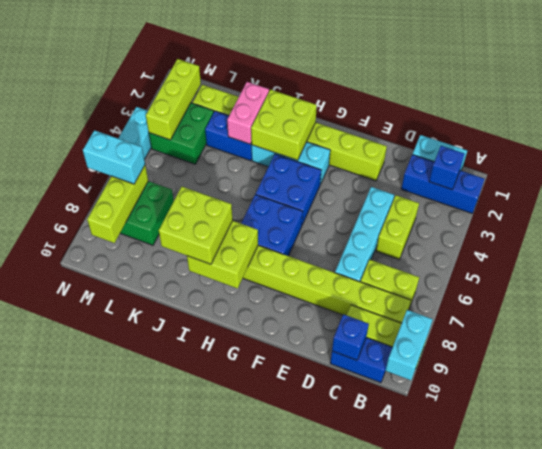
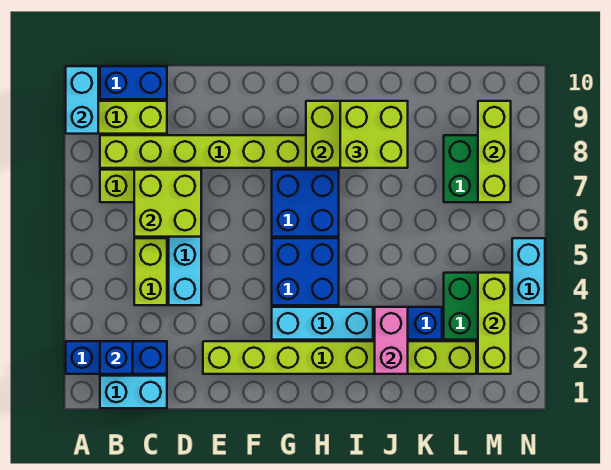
blue brick C10 level 2 -> none
lime brick H2:I3 level 2 -> lime brick C6:D7 level 2
cyan brick M7:N7 level 3 -> none

